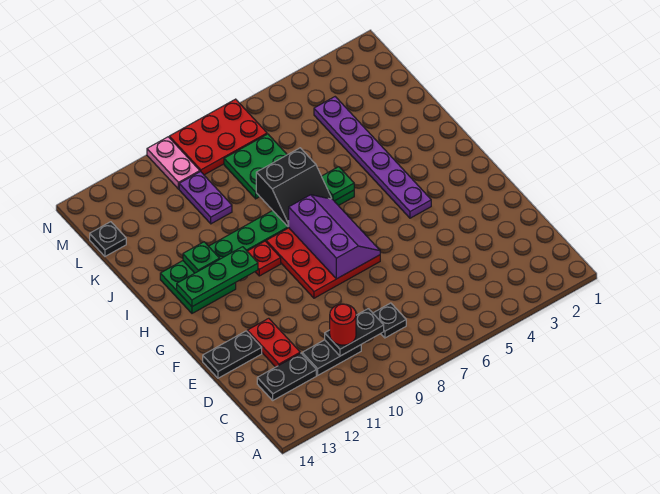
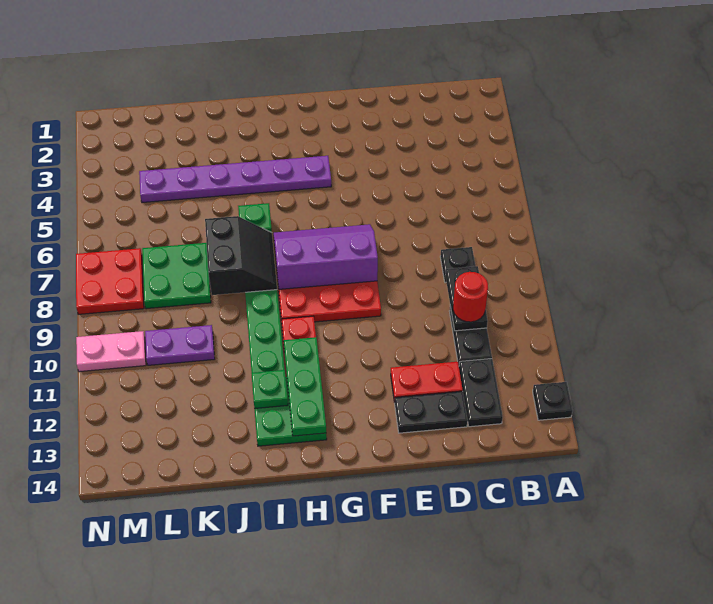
black plate E13:E14 level 1 -> black plate D13:E13 level 1
black plate L14 level 1 -> black plate A13 level 1
red plate M7:N9 level 1 -> red plate M7:N8 level 1

